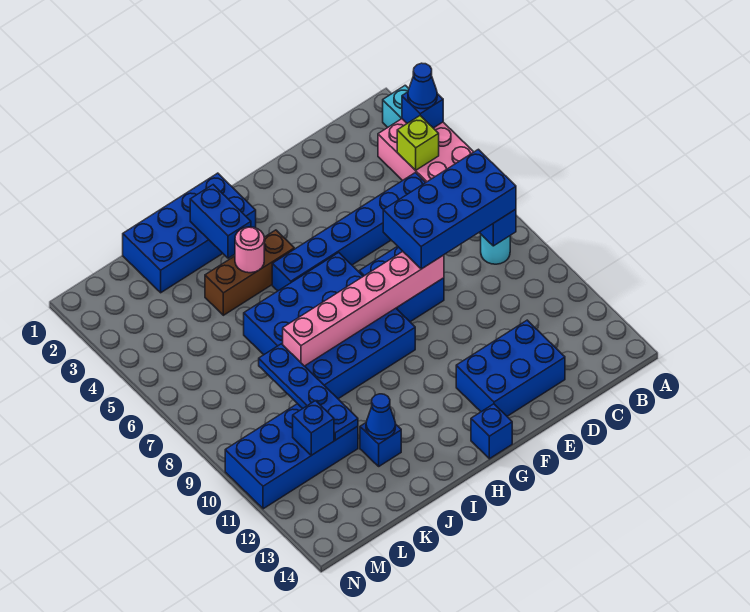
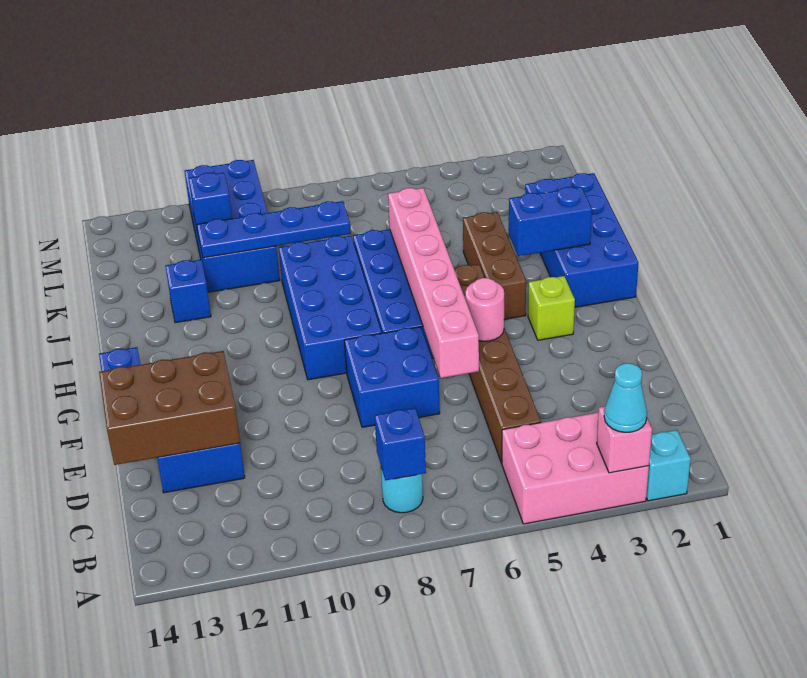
blue brick A3 level 2 -> pink brick A3 level 2
blue cone A3 level 3 -> cyan cone A3 level 3
lime brick B4 level 2 -> lime brick G3 level 1
blue brick B7:E8 level 3 -> none
blue brick C5:H5 level 1 -> brown brick C5:H5 level 1
none -> brown brick D12:E14 level 2
pink brick E8:J8 level 2 -> pink brick E6:J6 level 2
pink round brick I4 level 2 -> pink round brick F5 level 2
blue cone J12 level 2 -> none

